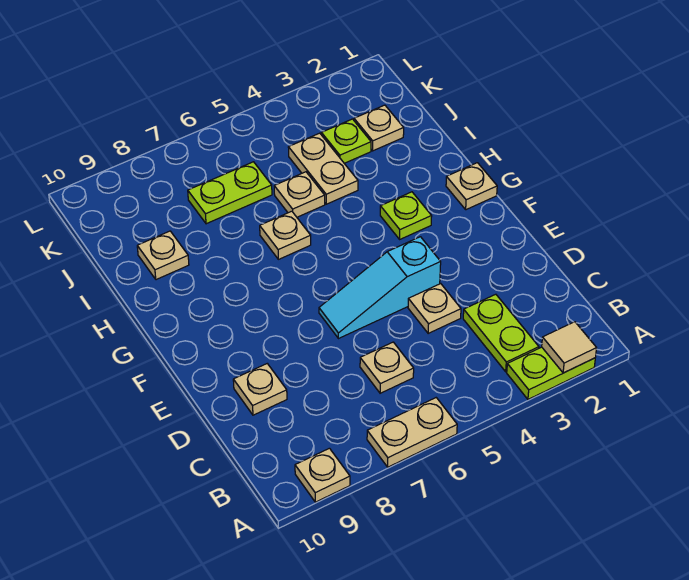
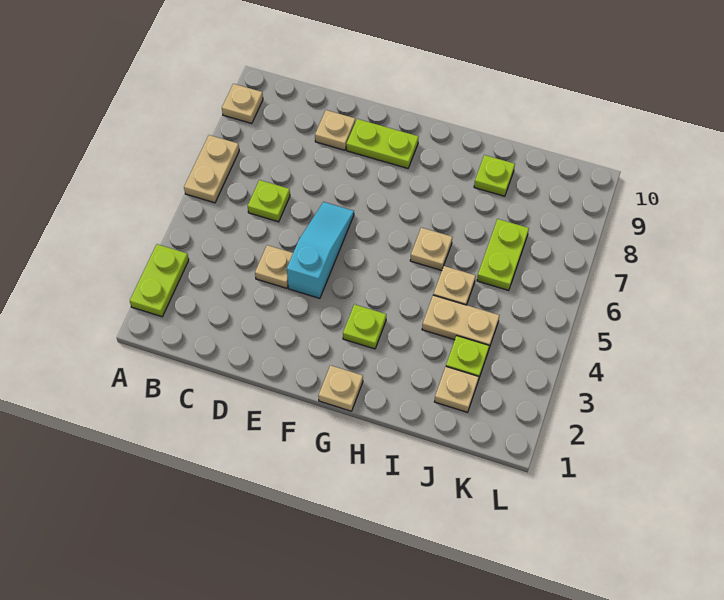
tan tile A2 level 2 -> none
lime plate B3:C3 level 1 -> lime plate E9:F9 level 1
tan plate C6 level 1 -> lime plate C6 level 1
tan plate I9 level 1 -> lime plate I9 level 1

